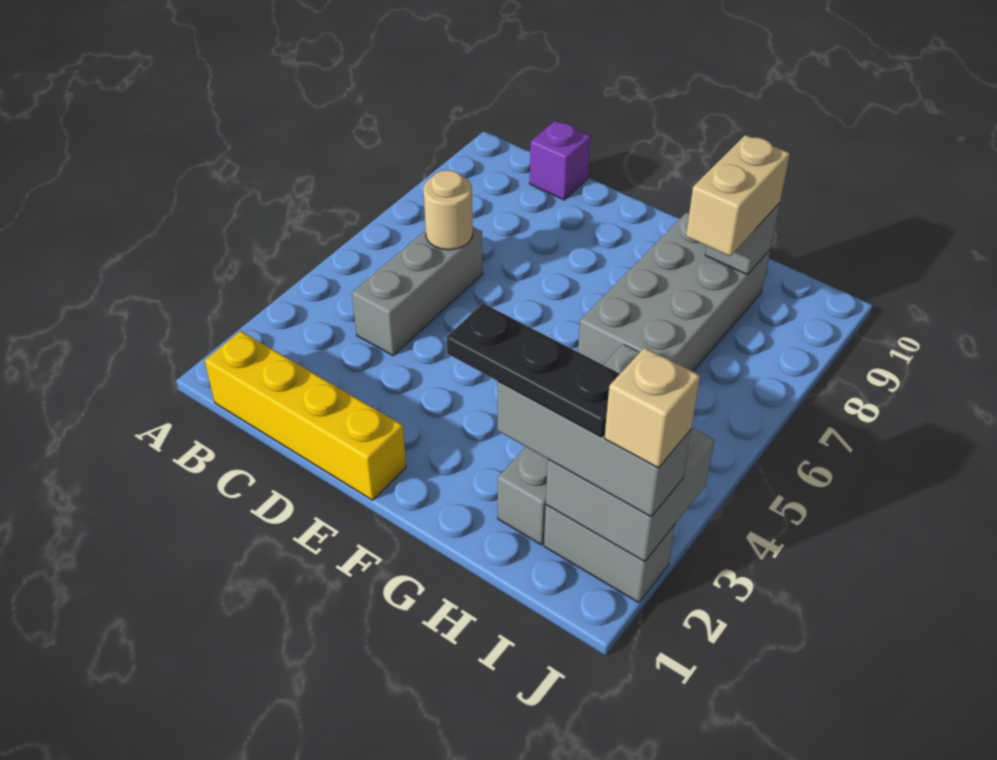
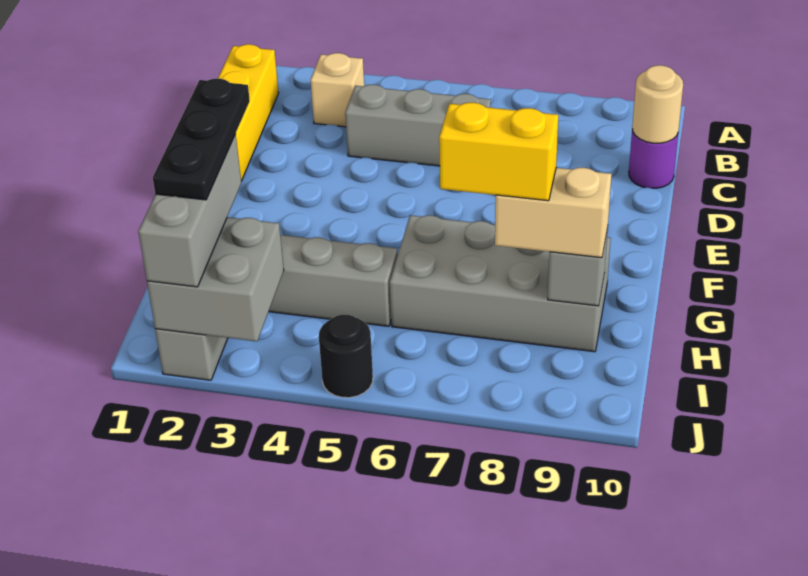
tan round brick C6 level 2 -> tan round brick C10 level 2
purple brick C10 level 1 -> purple round brick C10 level 1
none -> yellow brick H7:H8 level 4
tan brick J2 level 4 -> tan brick B3 level 1
none -> black round brick J5 level 1

